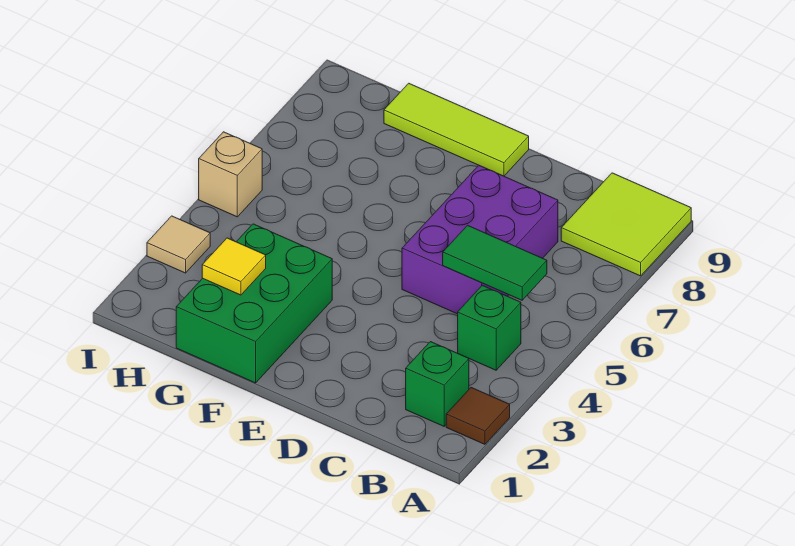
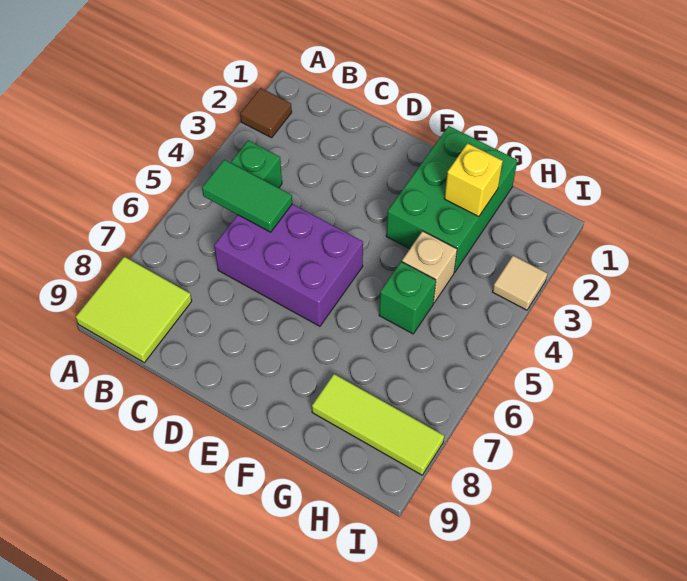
green brick B2 level 1 -> green brick G5 level 1
purple brick C5:D7 level 1 -> purple brick C5:E6 level 1
lime tile E9:G9 level 1 -> lime tile G8:I8 level 1
yellow tile G2 level 2 -> yellow brick G2 level 2
tan brick I5 level 1 -> tan brick G4 level 1

